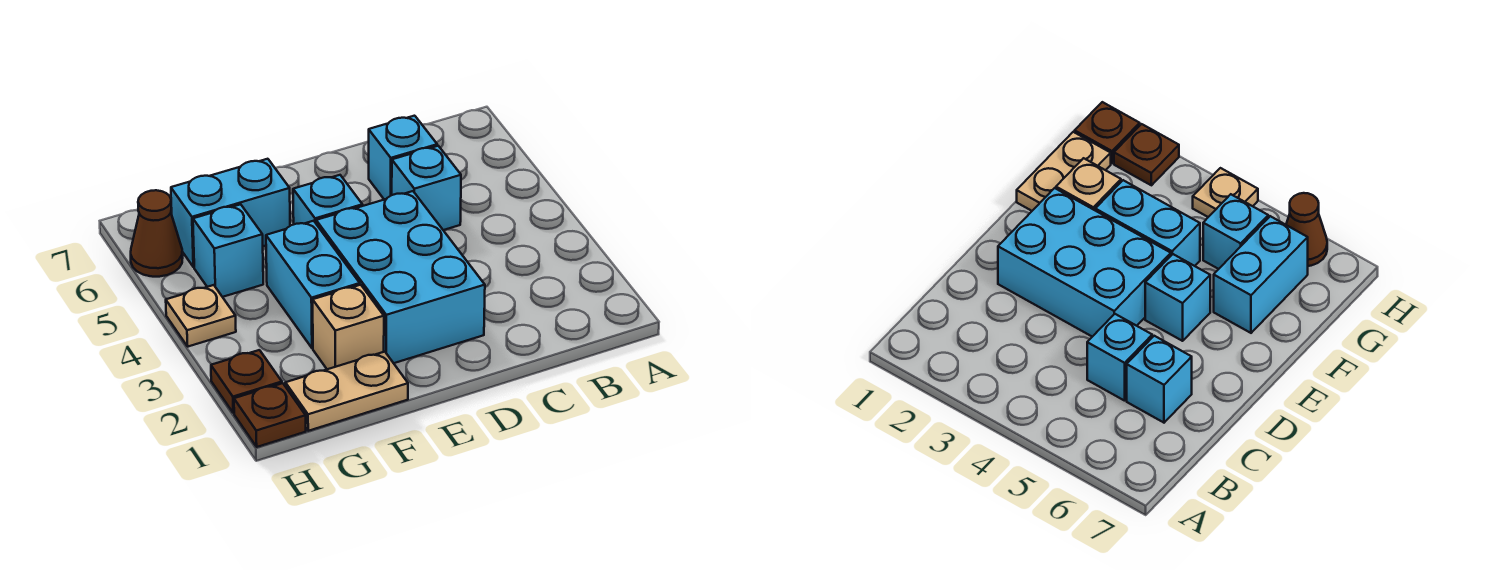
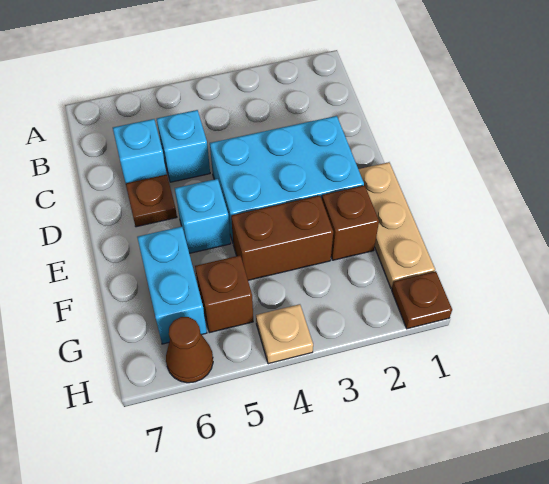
tan plate F1:G1 level 1 -> tan plate E1:G1 level 1
tan brick F2 level 1 -> brown brick F2 level 1
cyan brick F3:F4 level 1 -> brown brick F3:F4 level 1
cyan brick G5 level 1 -> brown brick G5 level 1
brown plate H2 level 1 -> brown plate D6 level 1

